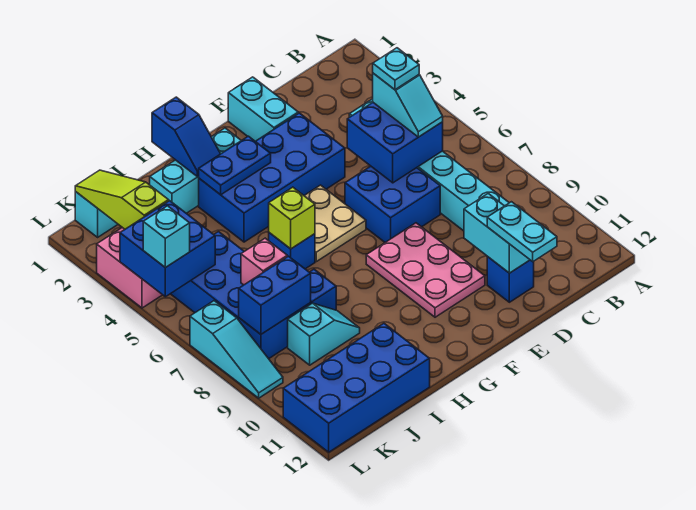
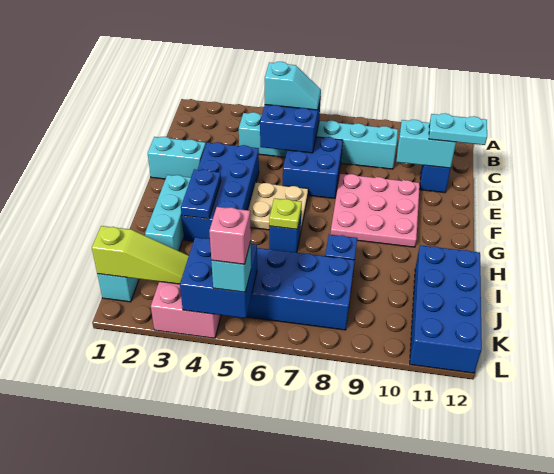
cyan plate C5 level 4 -> none
pink plate E8:F10 level 1 -> pink plate E8:G10 level 1
blue slope H1:H2 level 2 top 1 -> none
lime brick H6 level 2 -> lime plate H6 level 2
cyan slope I9:J9 level 1 top J -> none
pink brick J7 level 2 -> pink brick L5 level 4
blue brick J8:K8 level 2 -> none
lime slope K1:K3 level 2 top 3 -> lime slope K1:K3 level 2 top 1
cyan slope L7:L9 level 1 top 7 -> none

